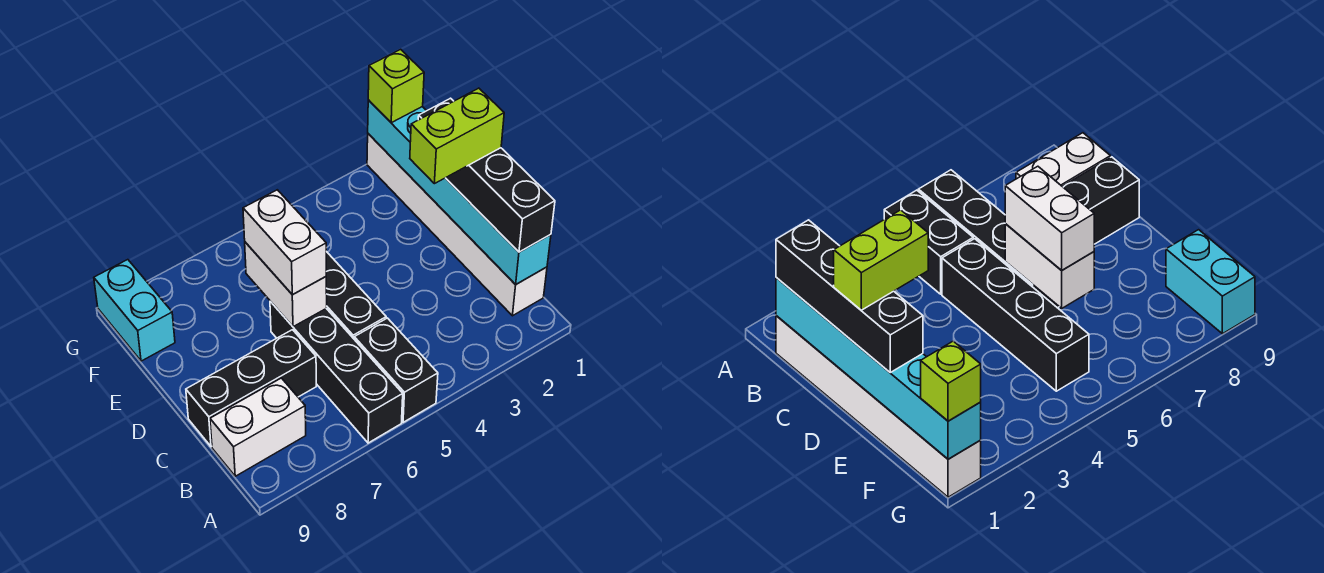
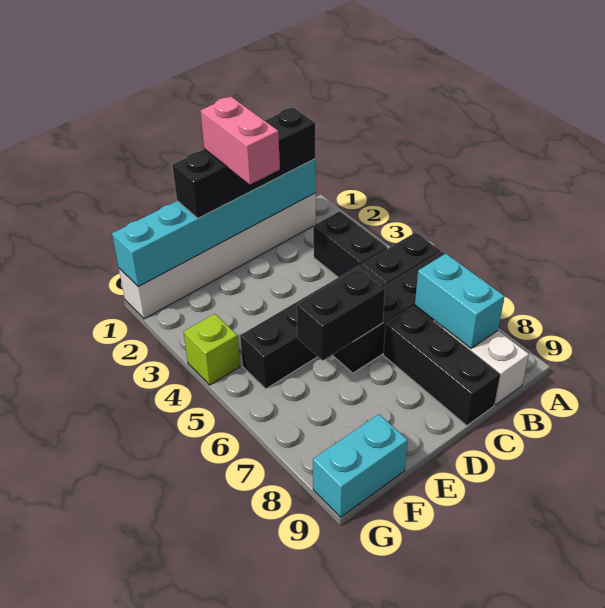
none -> black brick B3:B4 level 1
none -> cyan brick B7:B8 level 2
lime brick D1:D2 level 4 -> pink brick D1:D2 level 4
white brick D6:E6 level 2 -> black brick D6:E6 level 2
white brick D6:E6 level 3 -> none
lime brick G1 level 3 -> lime brick G4 level 1

